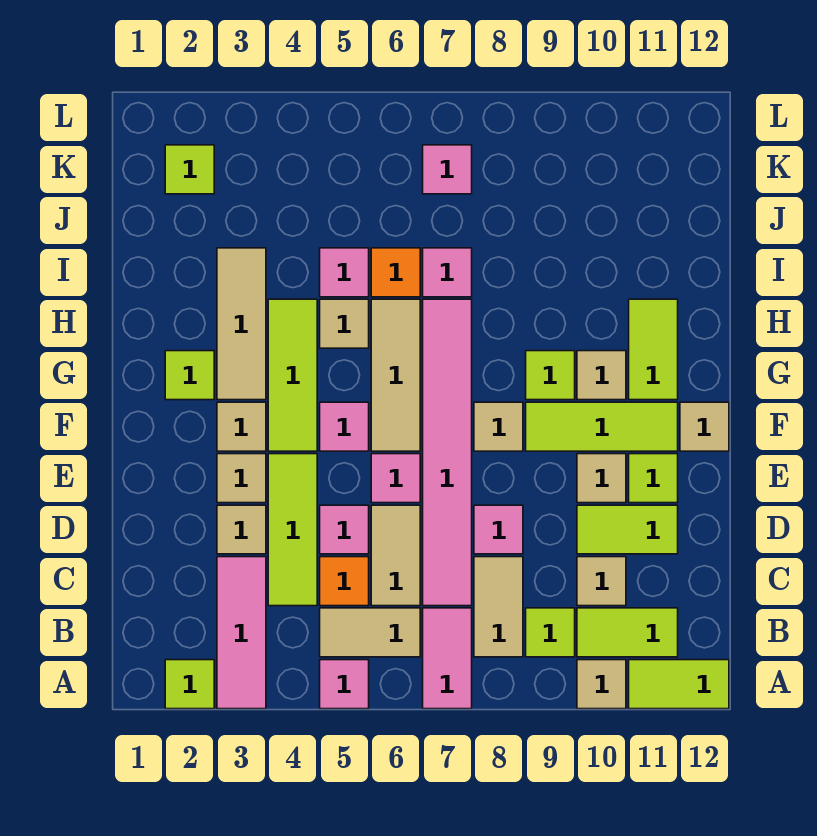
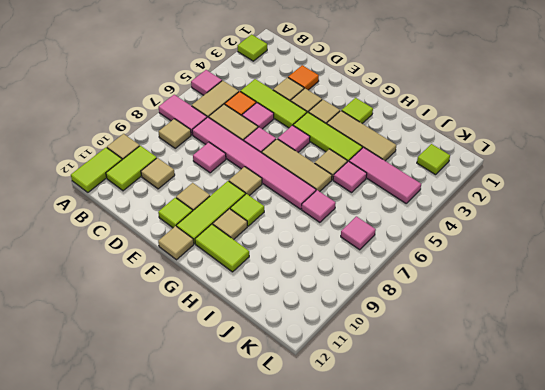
pink tile A3:C3 level 1 -> pink tile I4:K4 level 1
tan tile B8:C8 level 1 -> tan tile B8 level 1
lime tile B9 level 1 -> none
lime tile D10:D11 level 1 -> none
orange tile I6 level 1 -> orange tile D2 level 1

